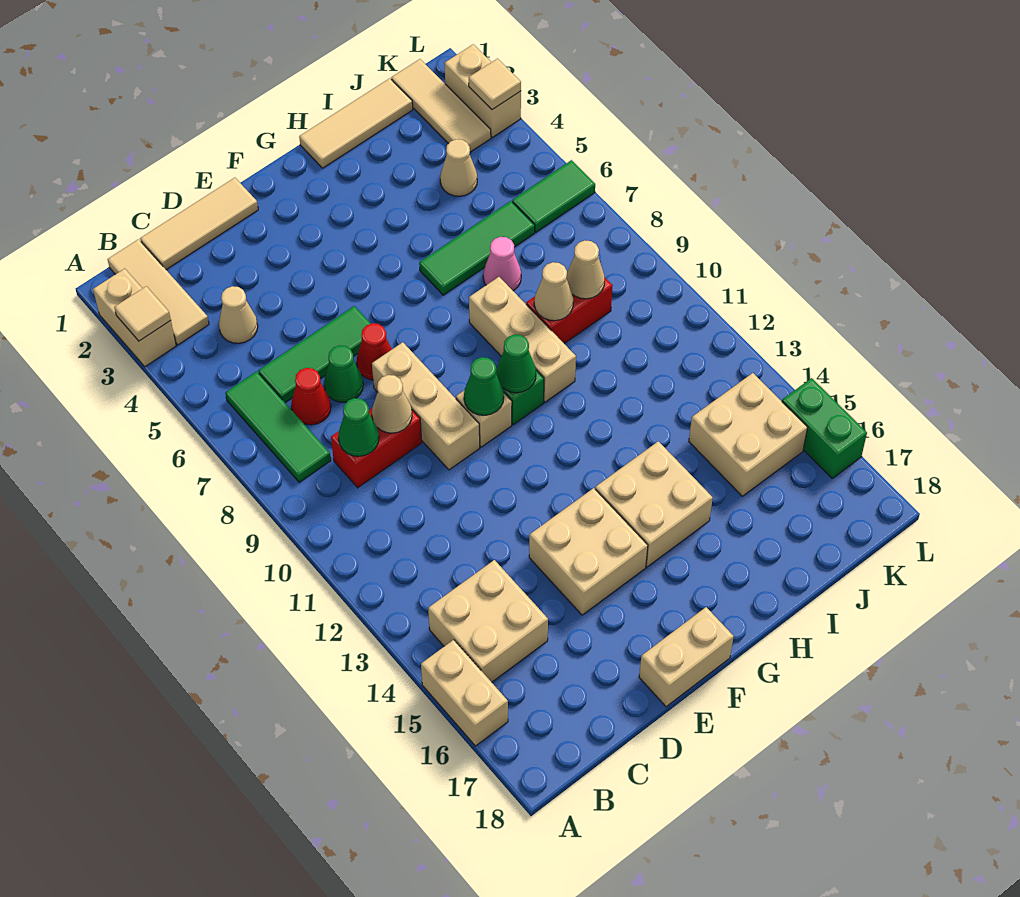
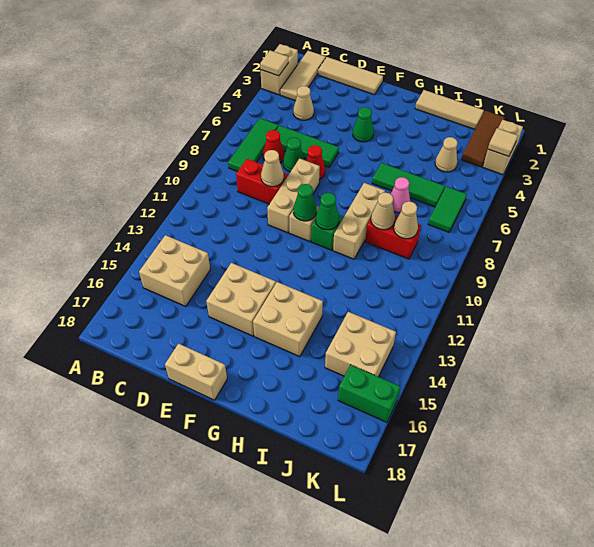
tan brick A15:A16 level 1 -> none
green cone C9 level 2 -> green cone F4 level 1
tan tile K1:K3 level 1 -> brown tile K1:K3 level 1
green tile K6:L6 level 1 -> green tile K6:K7 level 1
green brick L15:L16 level 1 -> green brick K16:L16 level 1

